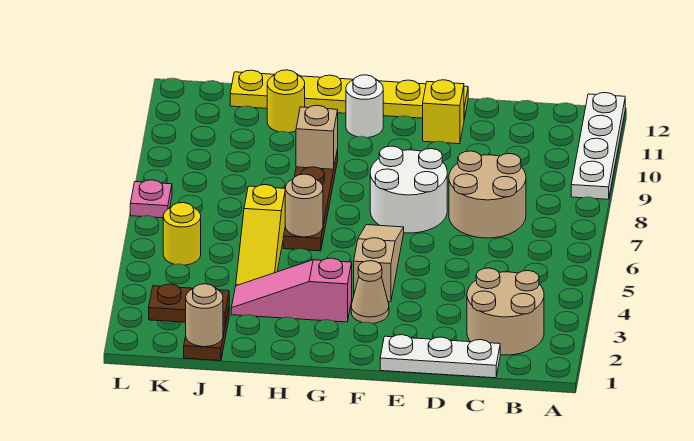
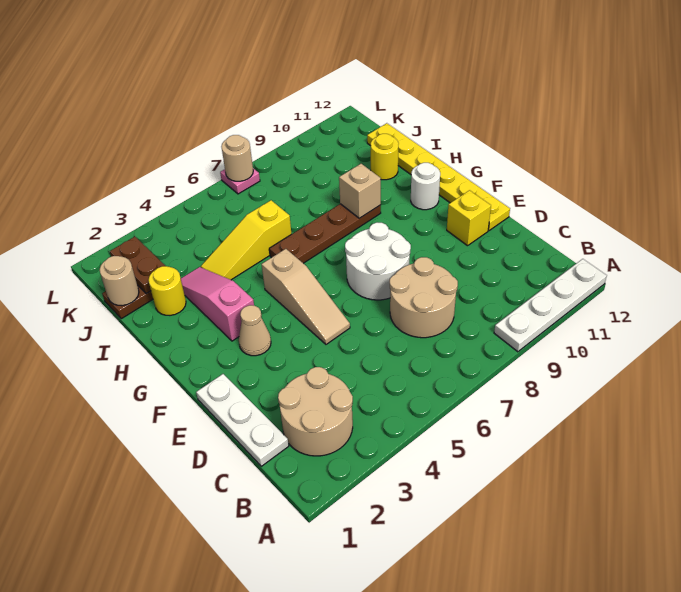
tan slope F4:F6 level 1 top 4 -> tan slope E5:G5 level 1 top G
tan round brick H6 level 2 -> tan round brick L7 level 2
yellow round brick K5 level 1 -> yellow round brick I2 level 1

